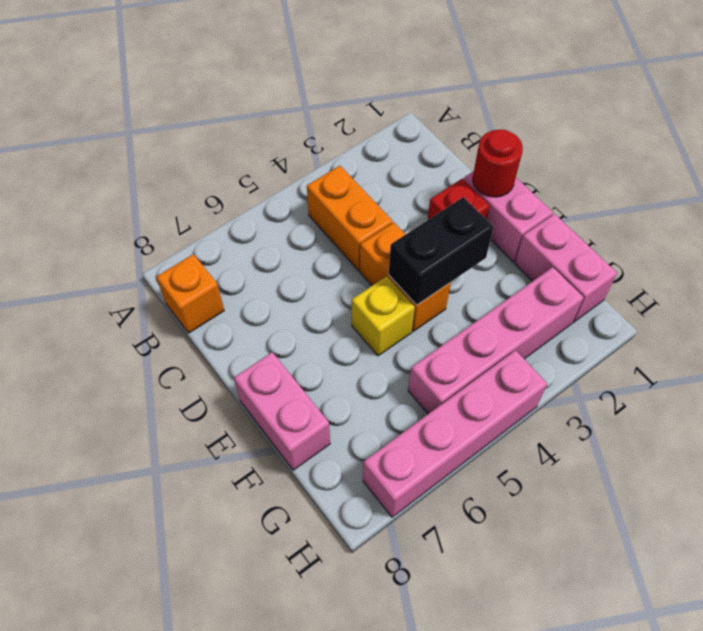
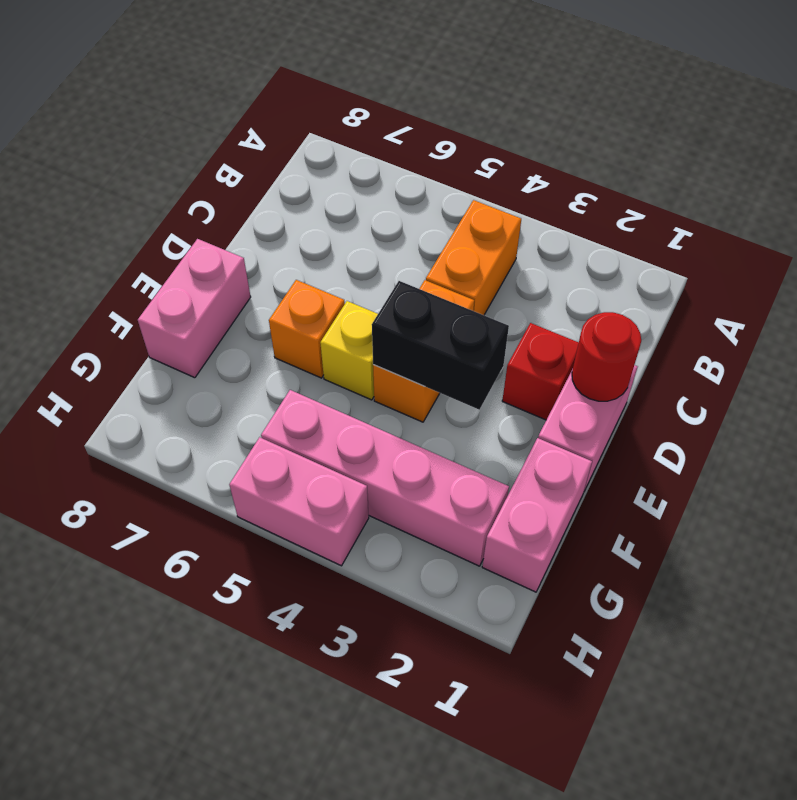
orange brick B8 level 1 -> orange brick E6 level 1
pink brick H4:H7 level 1 -> pink brick H4:H5 level 1

